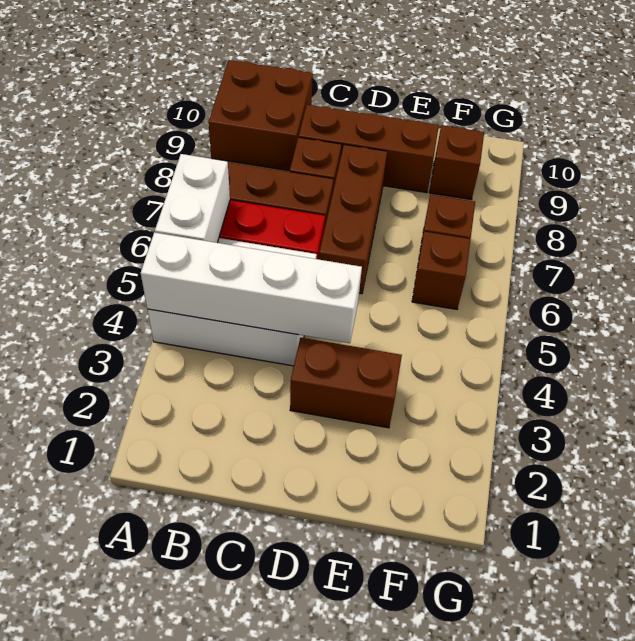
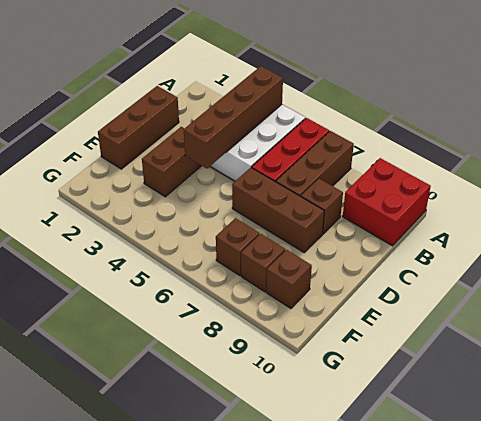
white brick A4:D4 level 2 -> brown brick A4:D4 level 2
white brick A5:A6 level 2 -> none
brown brick A9:B10 level 1 -> red brick A9:B10 level 1
brown brick C9:E9 level 1 -> brown brick C1:E1 level 1
brown brick F6 level 1 -> brown brick F8 level 1

